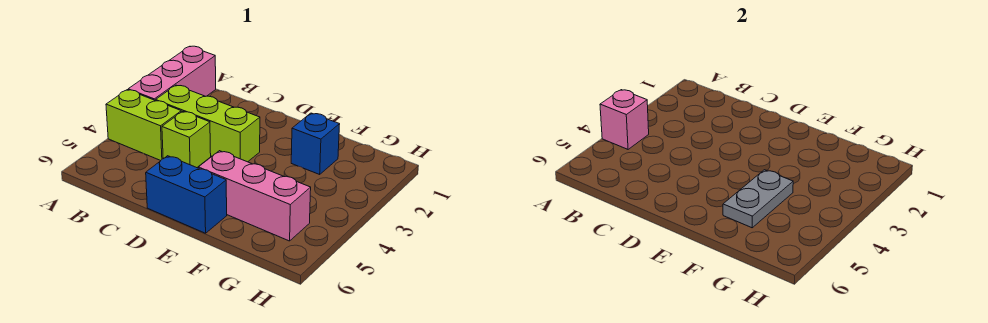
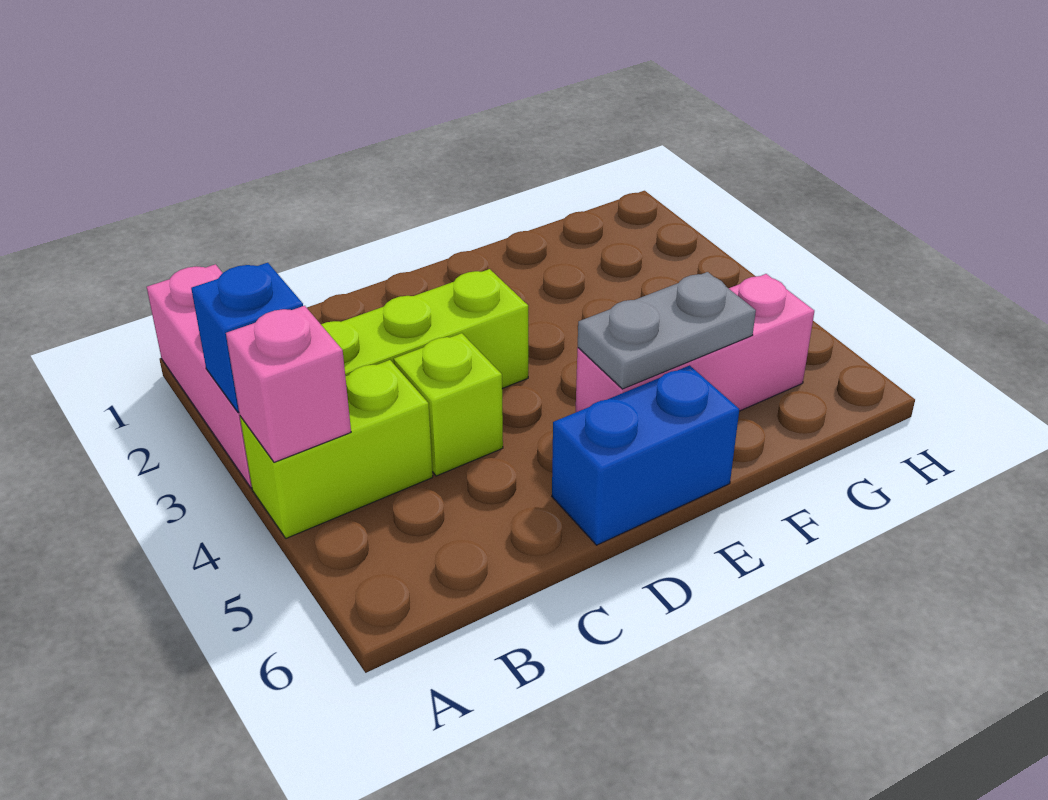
blue brick F2 level 1 -> blue brick A3 level 2
grey plate F4:F5 level 2 -> grey plate E5:F5 level 2

